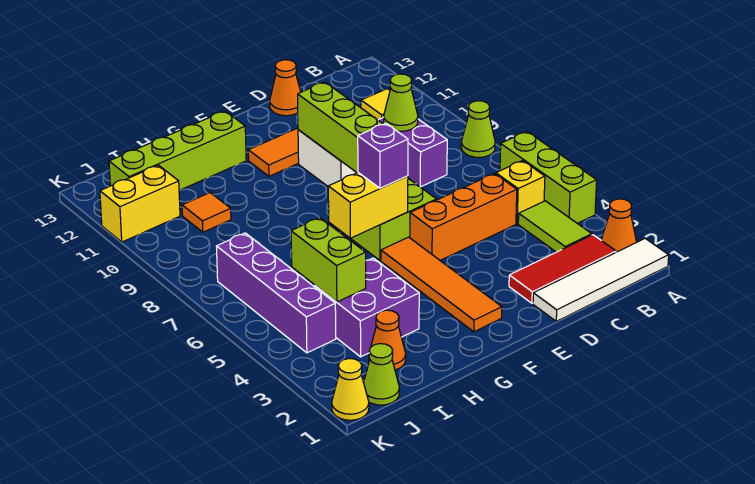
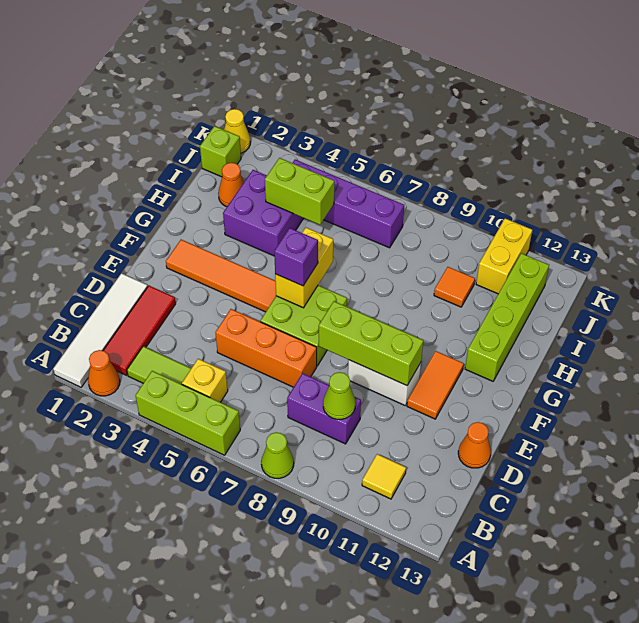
orange brick C5:E5 level 1 -> orange brick D5:D7 level 1
lime cone J1 level 1 -> lime brick J1 level 1

